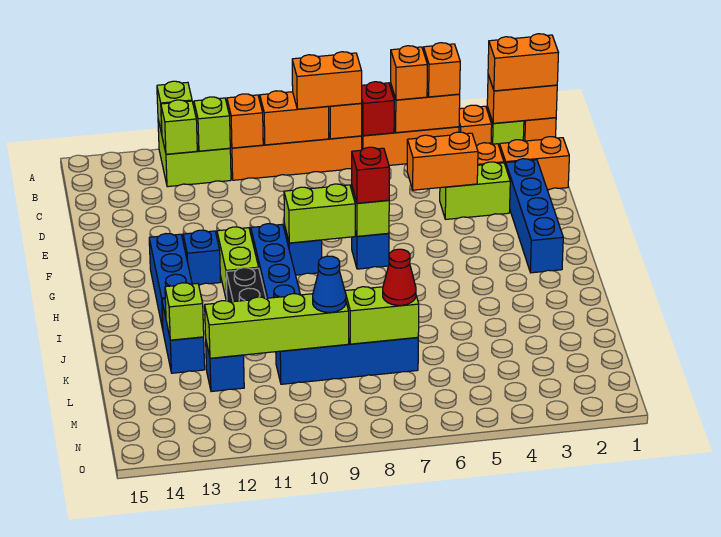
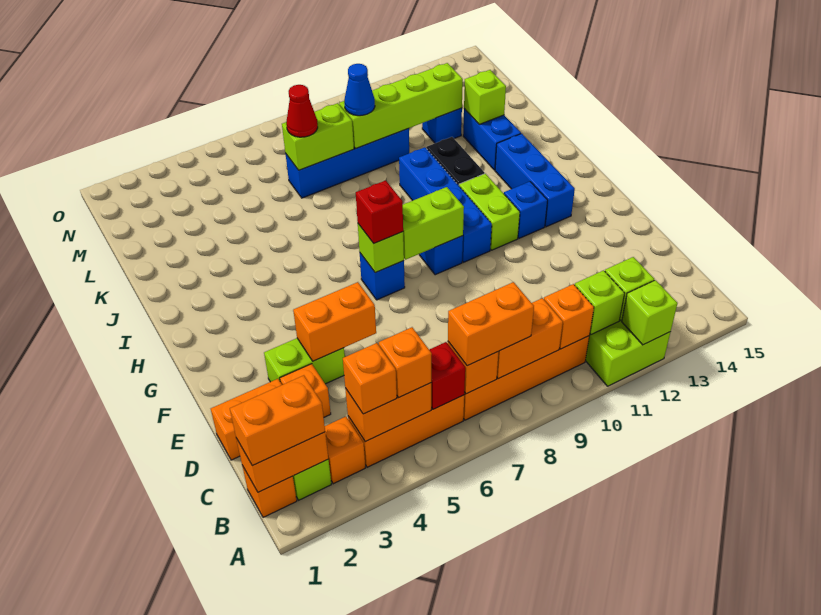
blue brick E2:H2 level 1 -> none

